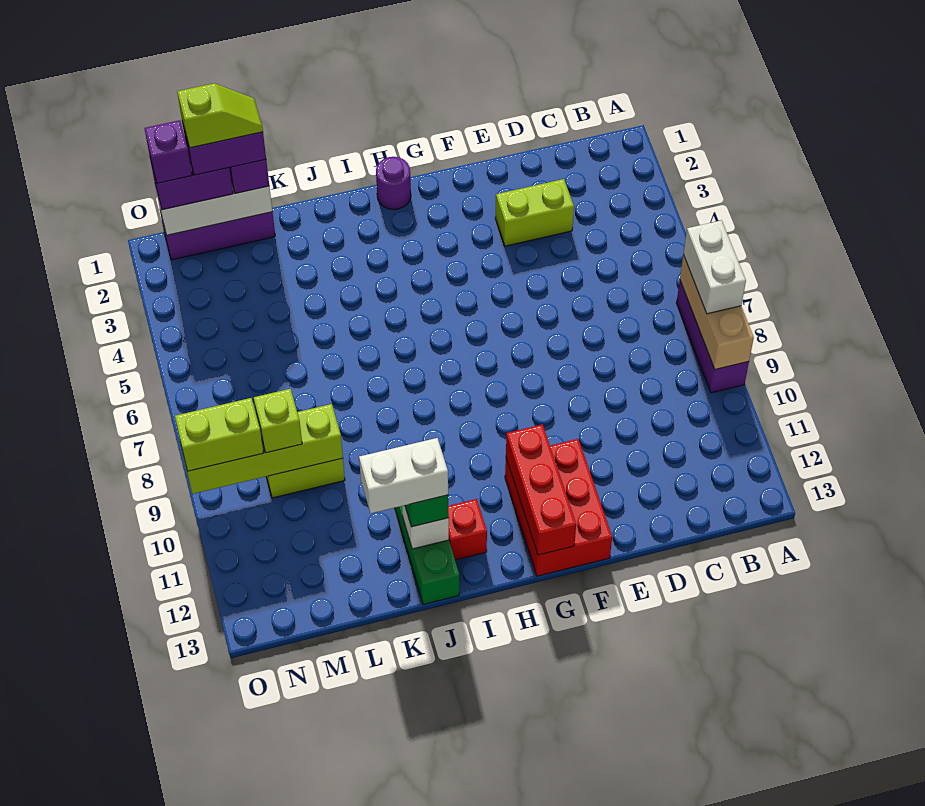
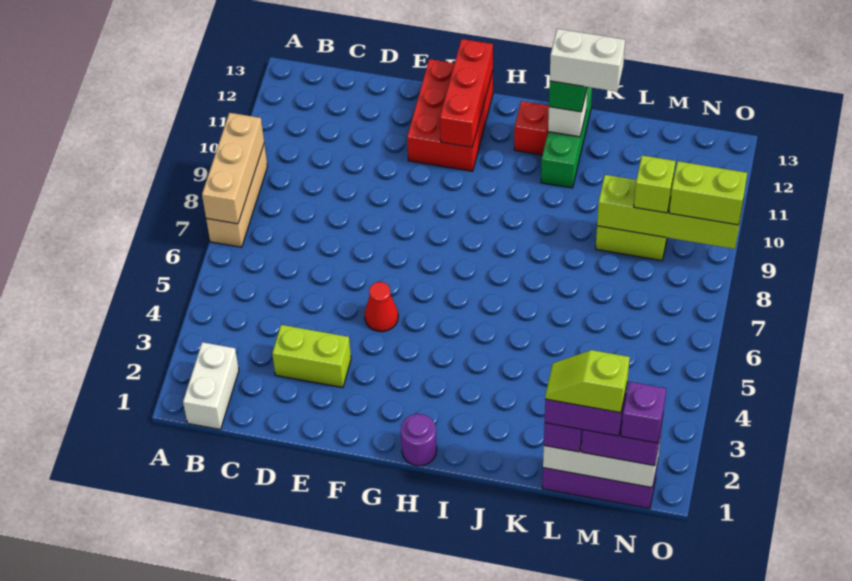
purple brick A7:A9 level 1 -> tan brick A7:A9 level 1
white brick A7:A8 level 3 -> white brick B1:B2 level 1
none -> red cone F5 level 1

